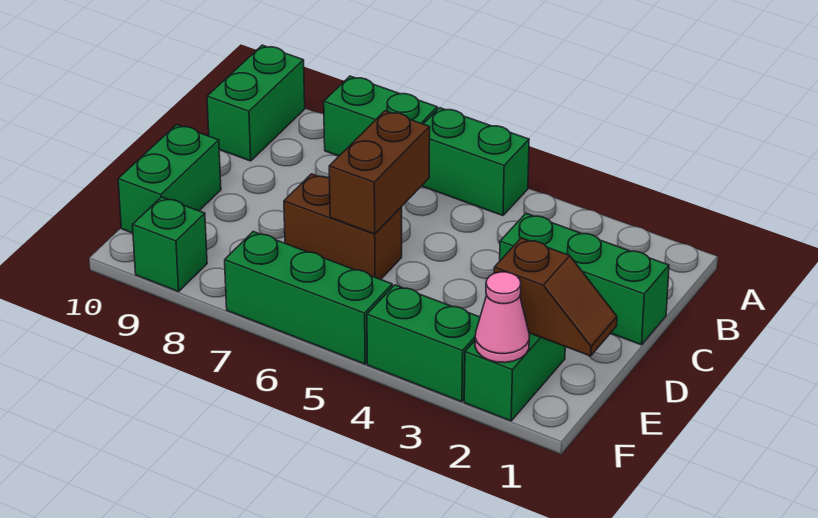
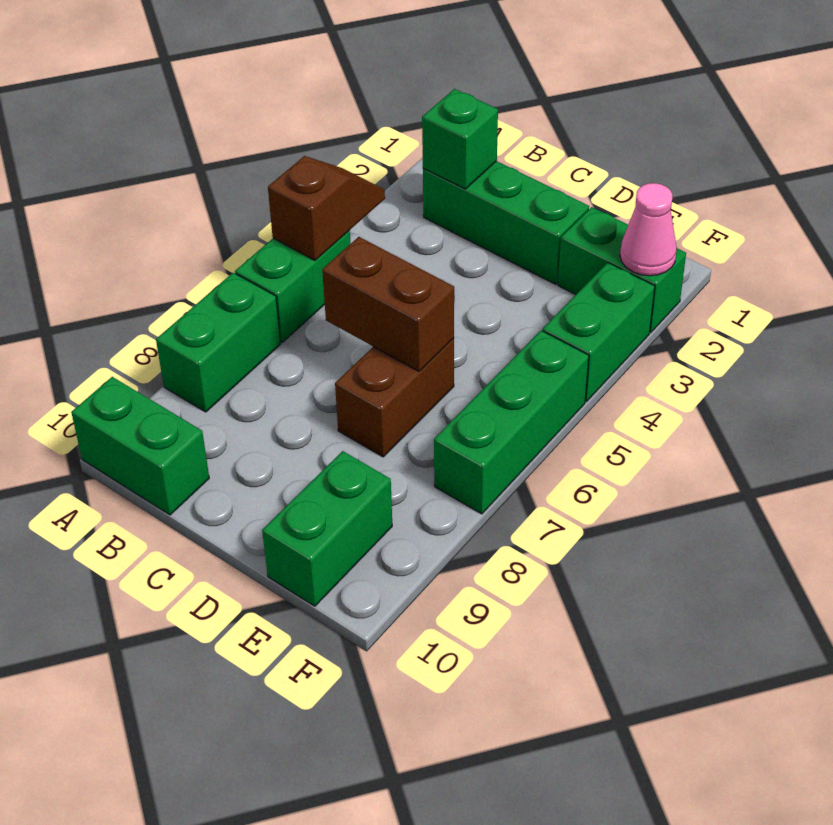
green brick C1:C3 level 1 -> green brick B2:D2 level 1
green brick D10:E10 level 1 -> green brick E9:E10 level 1
brown slope E1:E2 level 2 top 2 -> brown slope A4:A5 level 2 top 5
green brick F9 level 1 -> green brick B2 level 2

